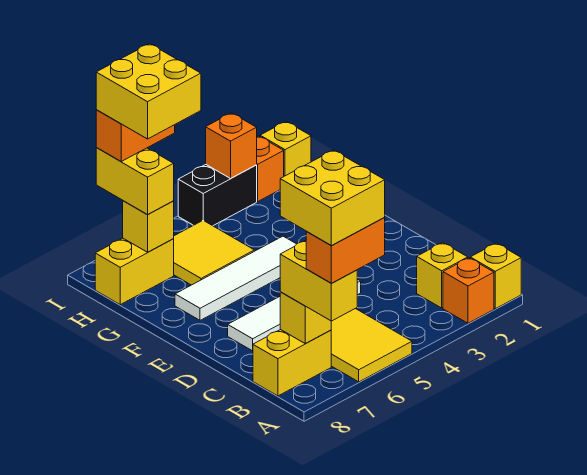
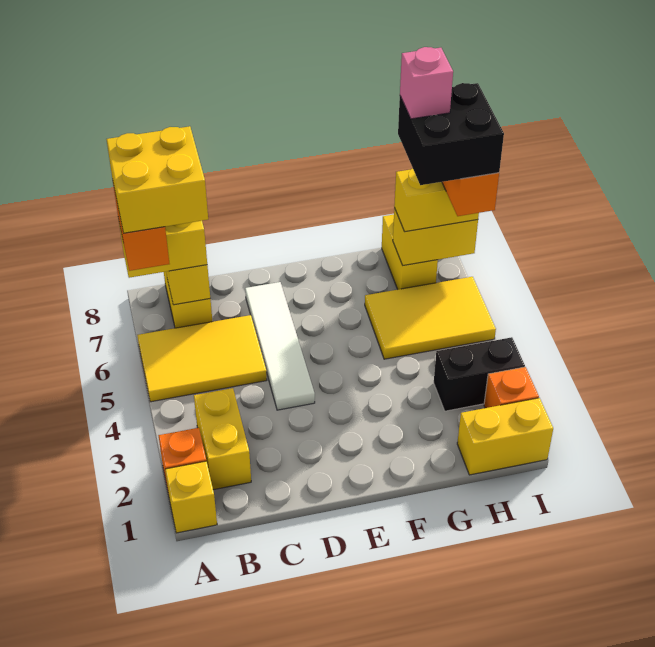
yellow brick B2 level 1 -> yellow brick B2:B3 level 1
white tile F4:F7 level 1 -> none
yellow tile G5:H6 level 1 -> yellow tile G5:I6 level 1
yellow brick H6:I7 level 5 -> black brick H6:I7 level 5
yellow brick H7 level 2 -> yellow brick H7:I7 level 2
none -> pink brick H7 level 6
yellow brick I1 level 1 -> yellow brick H1:I1 level 1
black brick I3:I4 level 1 -> black brick H3:I3 level 1
orange brick I3 level 2 -> none

